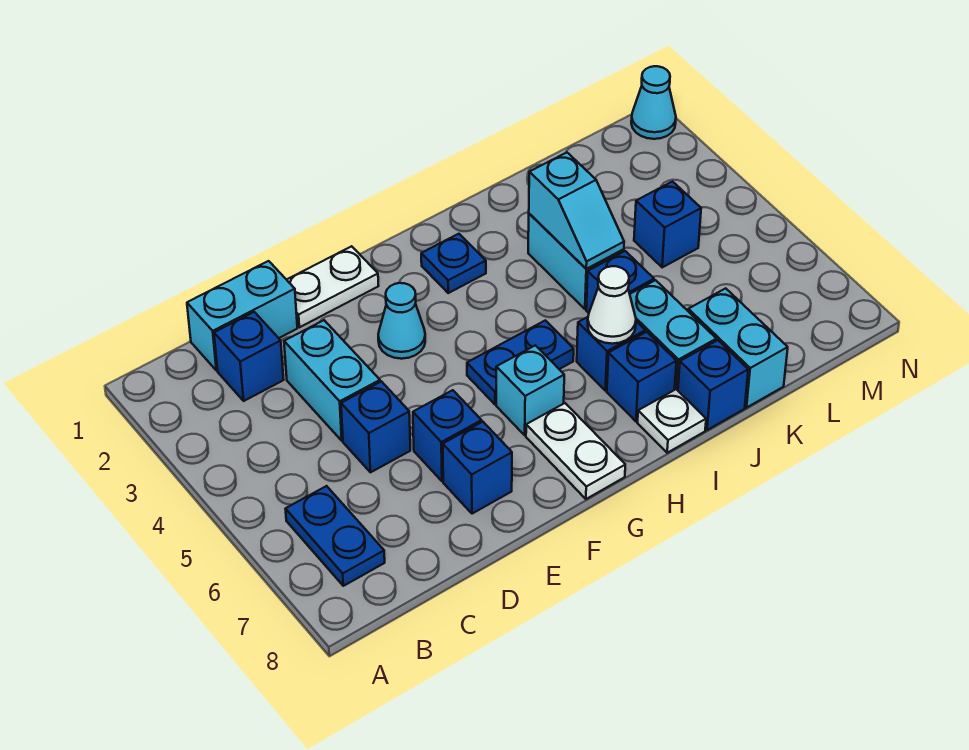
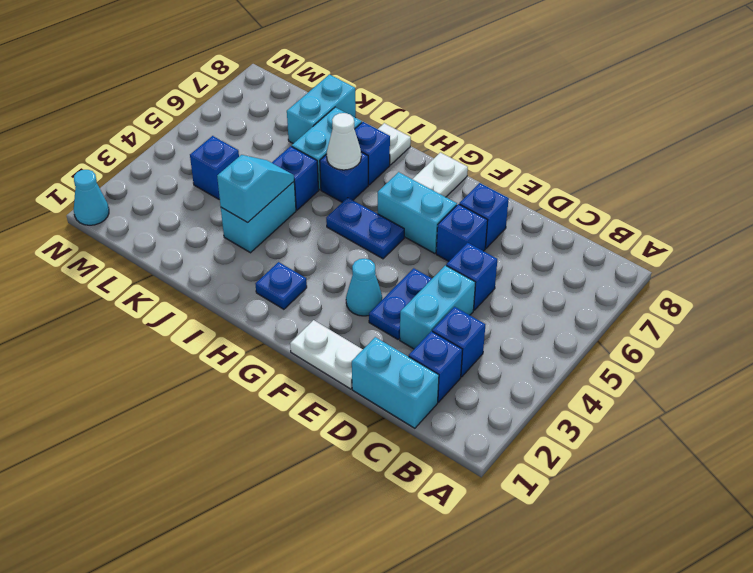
blue plate B6:B7 level 1 -> blue plate E3:E4 level 1
cyan brick G6 level 1 -> cyan brick F6:G6 level 1
blue brick J8 level 1 -> blue brick C3 level 1

